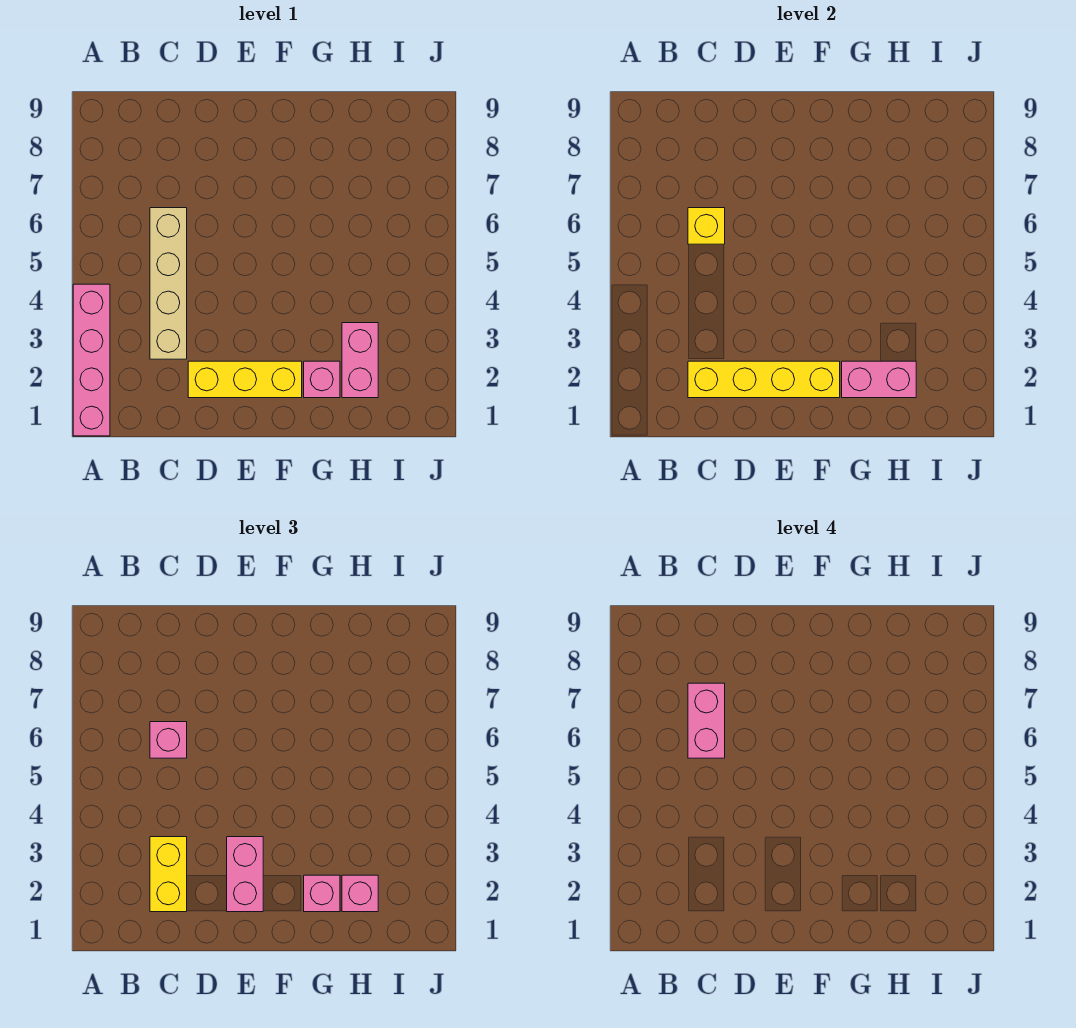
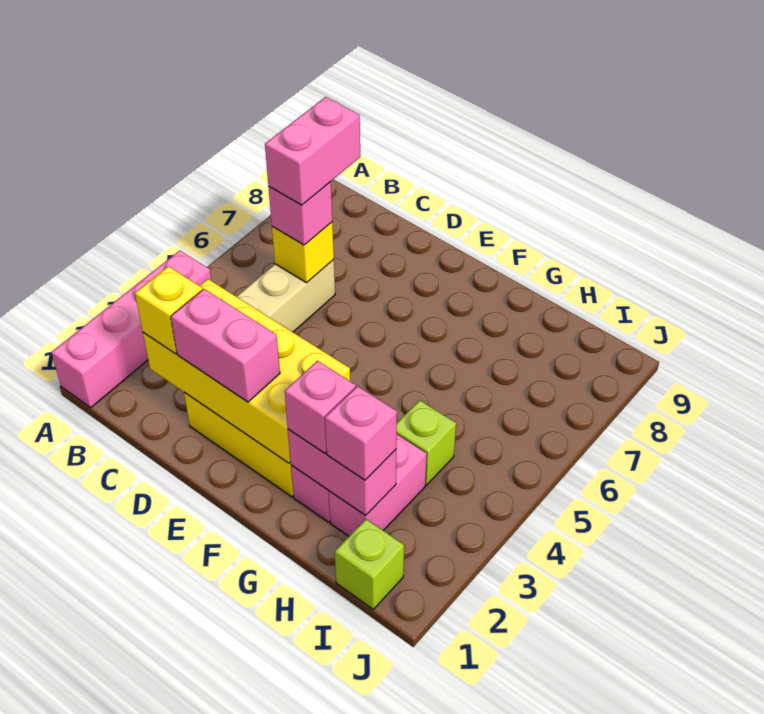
yellow brick C2:F2 level 2 -> yellow brick C2:F3 level 2
yellow brick C2:C3 level 3 -> yellow brick C2 level 3
pink brick E2:E3 level 3 -> pink brick D2:E2 level 3
none -> lime brick H4 level 1
none -> lime brick I1 level 1

